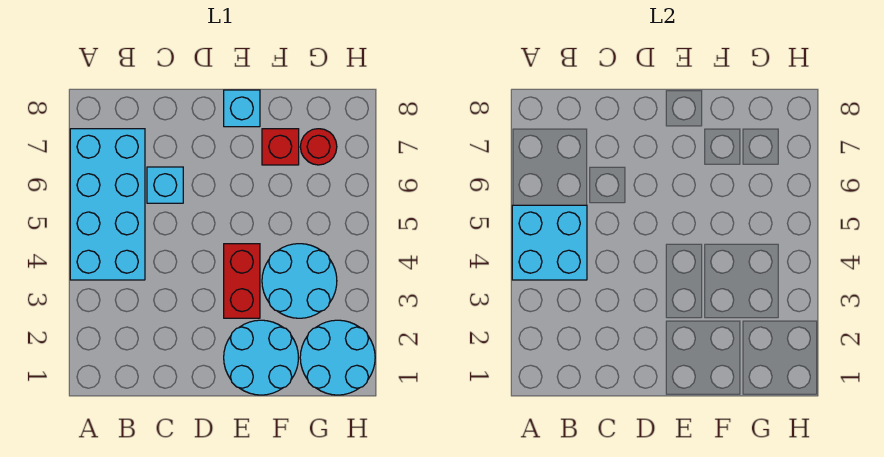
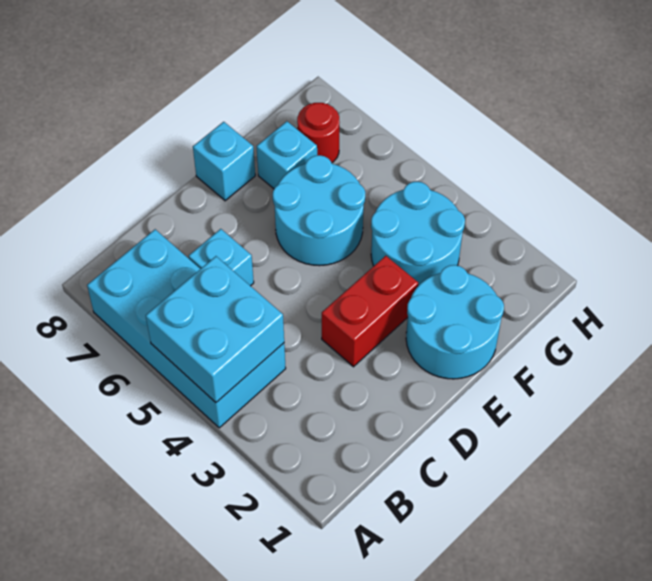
red brick E3:E4 level 1 -> red brick D3:E3 level 1
red brick F7 level 1 -> cyan brick F7 level 1
cyan round brick G1:H2 level 1 -> cyan round brick E5:F6 level 1

